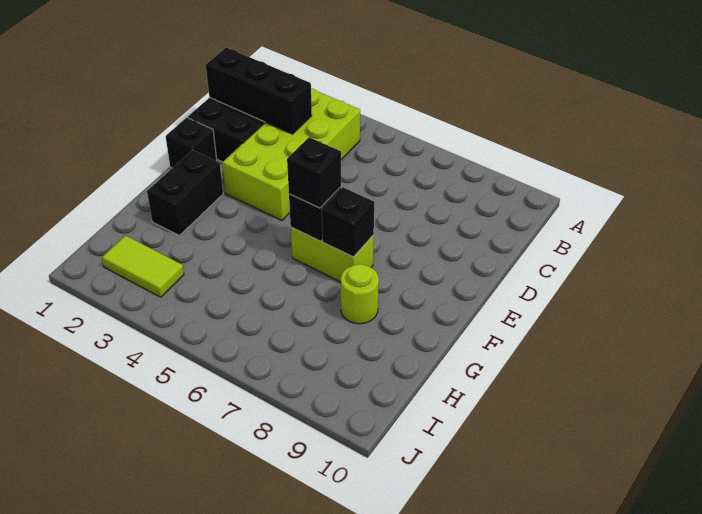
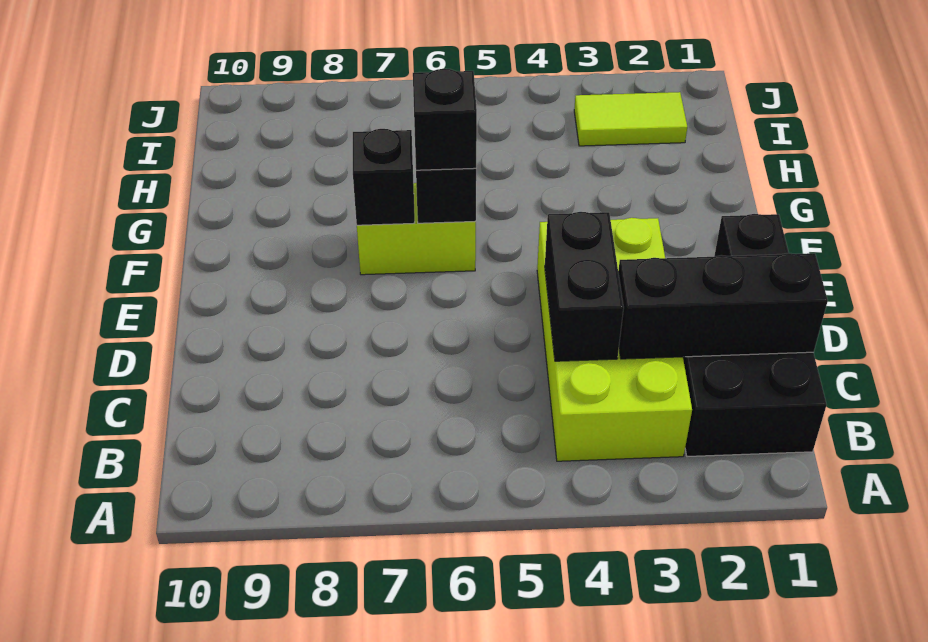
black brick F2:G2 level 1 -> black brick C4:D4 level 2
lime round brick G8 level 1 -> none

